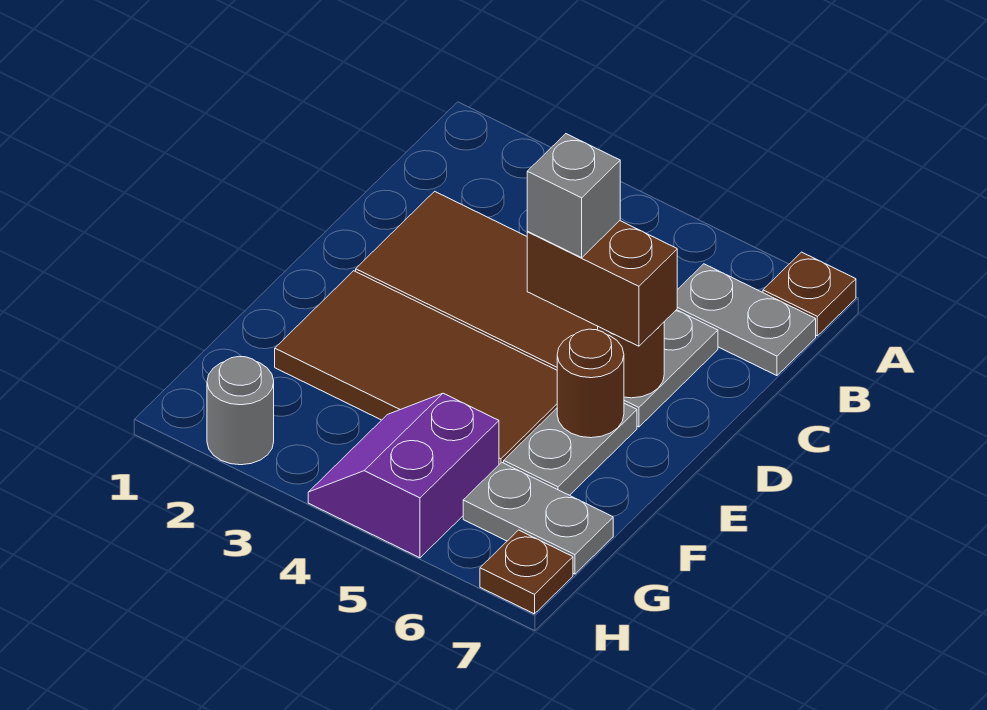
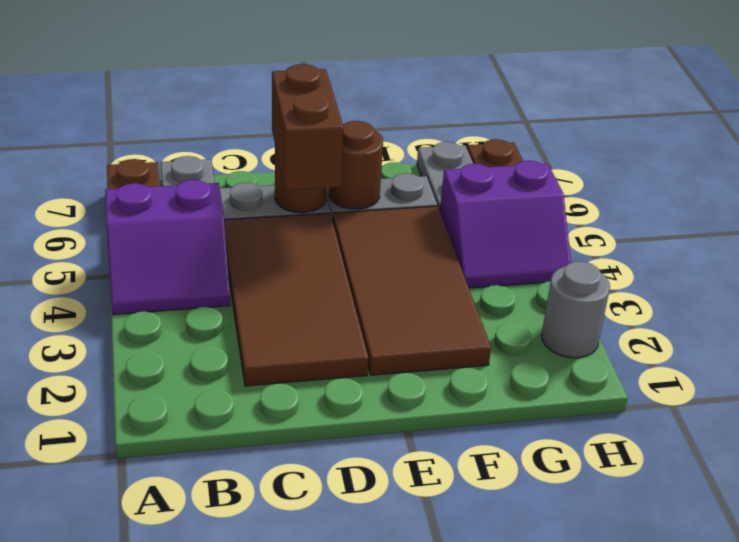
none -> purple slope A4:B5 level 1 top 5
grey brick D5 level 4 -> none

